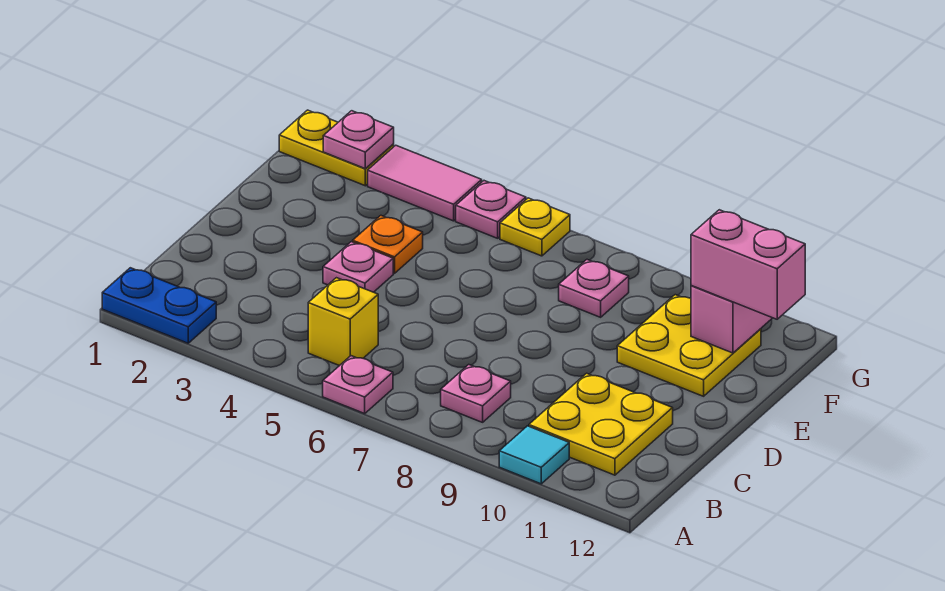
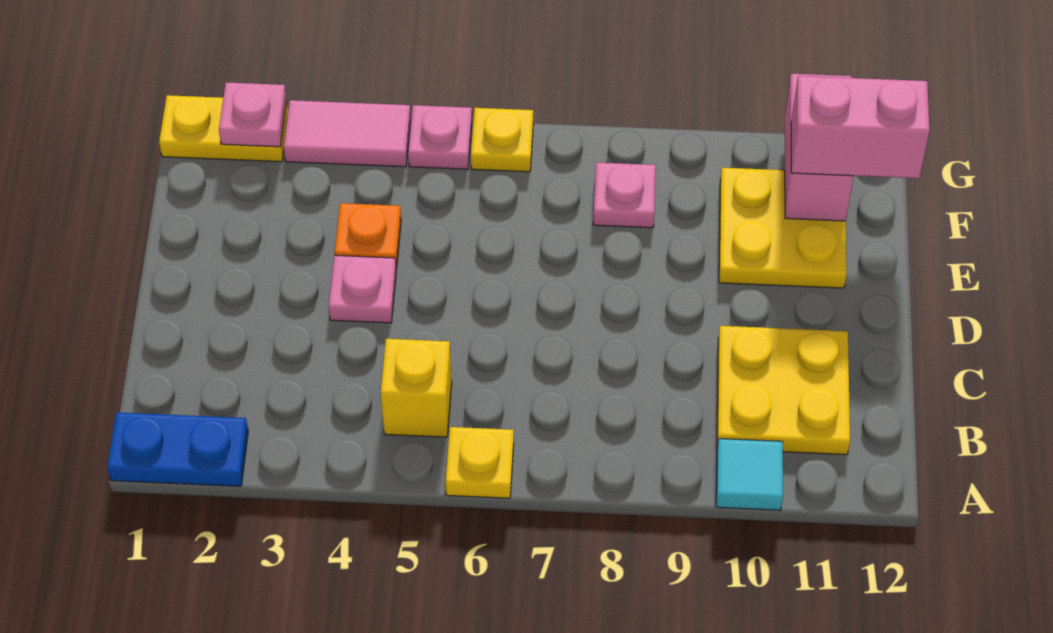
pink plate A6 level 1 -> yellow plate A6 level 1
pink plate B8 level 1 -> none

